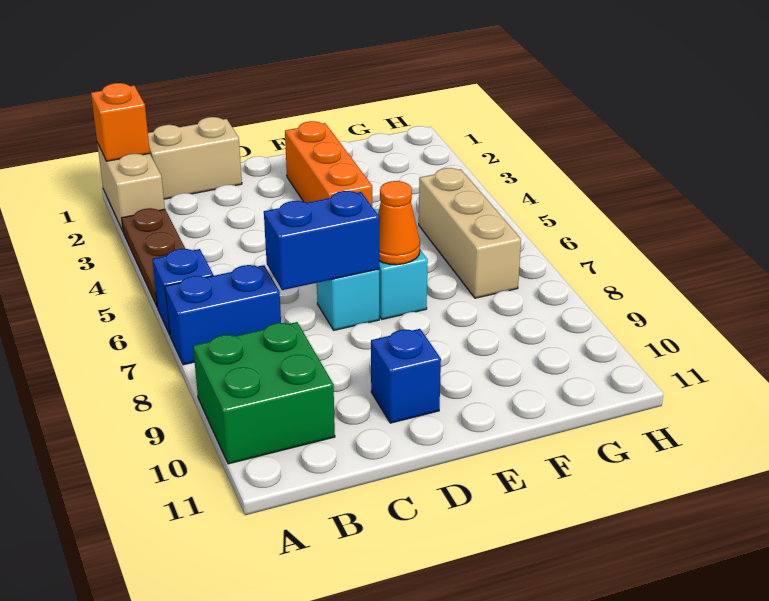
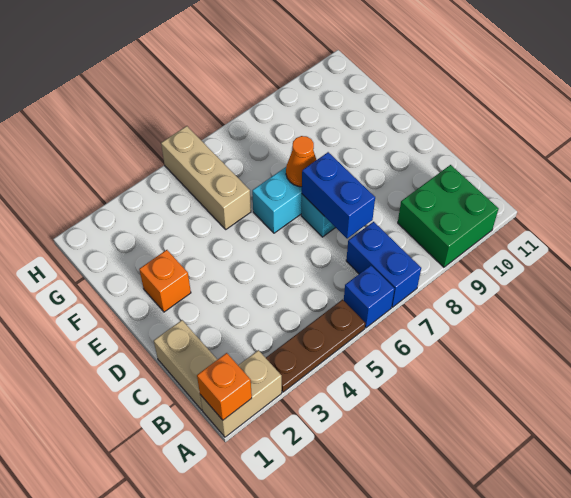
blue brick D10 level 1 -> none
orange brick E2:E4 level 1 -> orange brick E2 level 1
tan brick G5:G7 level 1 -> tan brick F5:H5 level 1

